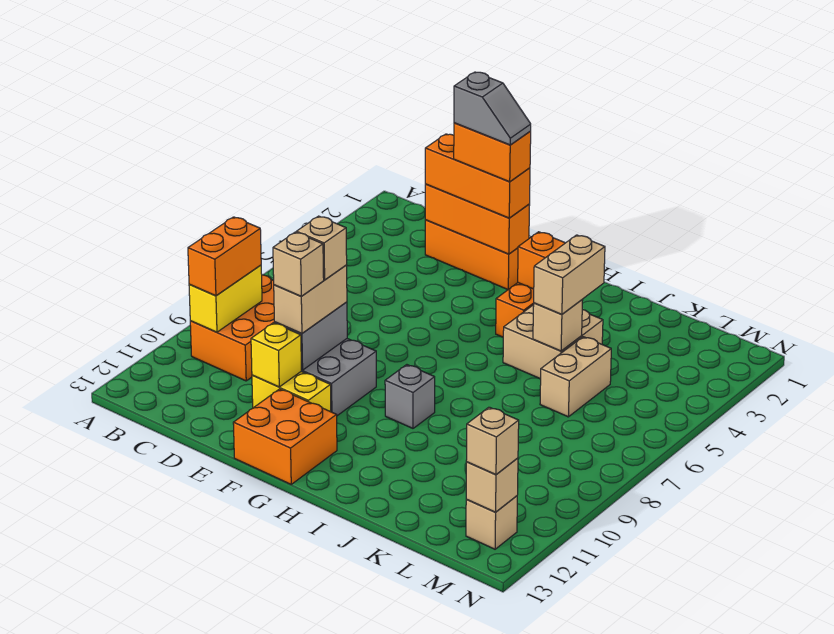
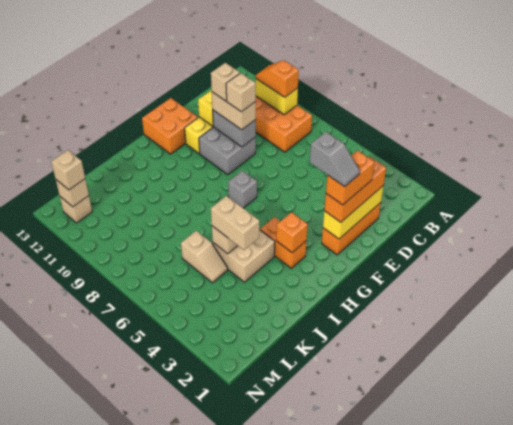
orange brick B9:B10 level 3 -> orange slope B9:B10 level 3 top 9
orange brick D2:F2 level 2 -> yellow brick D2:F2 level 2
grey slope E2:F2 level 5 top E -> grey slope F2:F3 level 5 top 3
grey brick H9 level 1 -> grey brick G7 level 1
tan brick K5:K6 level 1 -> tan slope K5:K6 level 1 top 6

